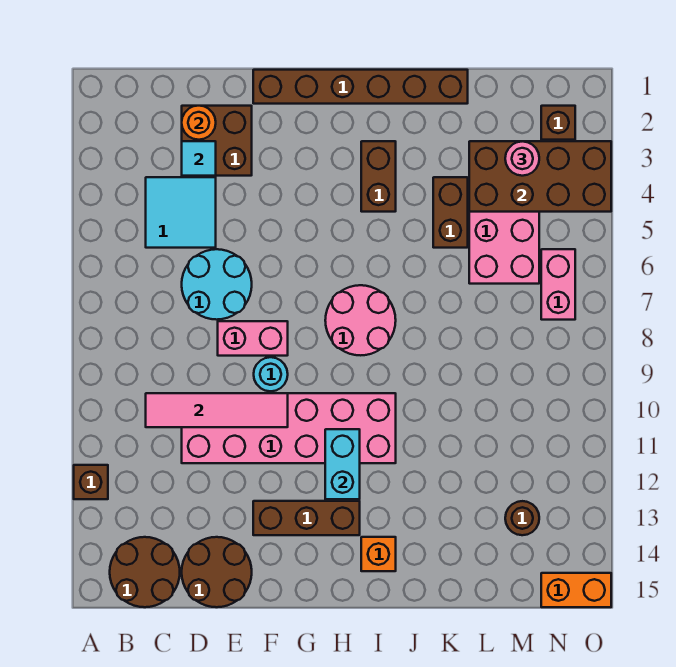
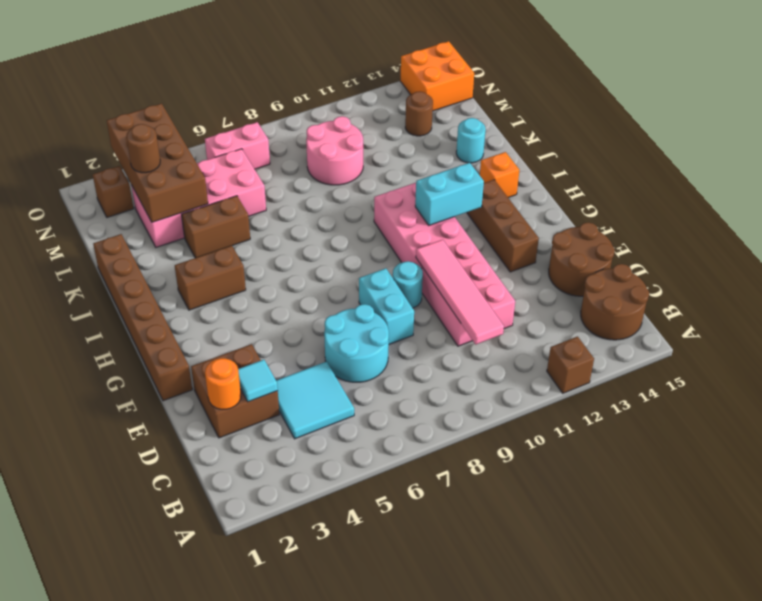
pink brick E8:F8 level 1 -> cyan brick E8:F8 level 1
pink round brick H7:I8 level 1 -> pink round brick L9:M10 level 1
none -> cyan round brick K14 level 1
pink round brick M3 level 3 -> brown round brick M3 level 3
orange brick N15:O15 level 1 -> orange brick N14:O15 level 1

